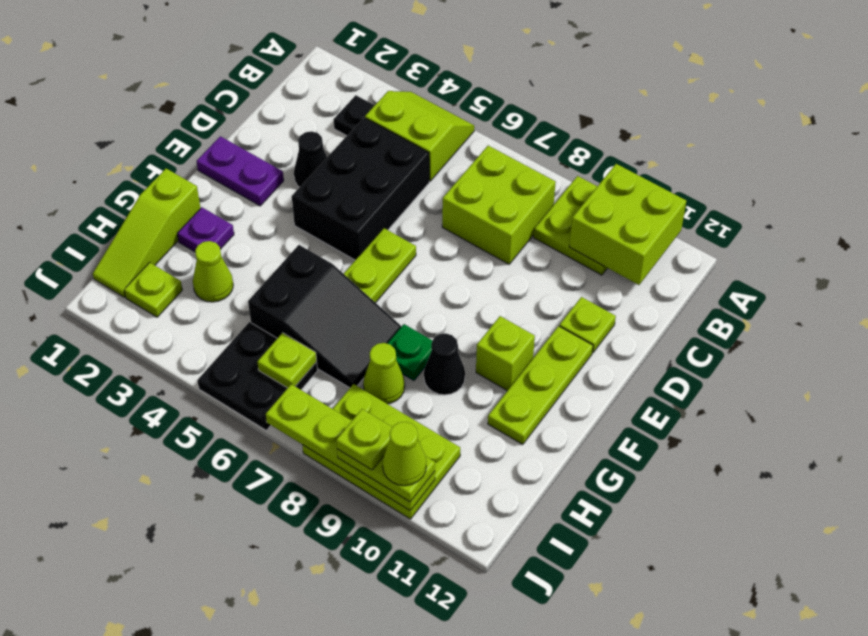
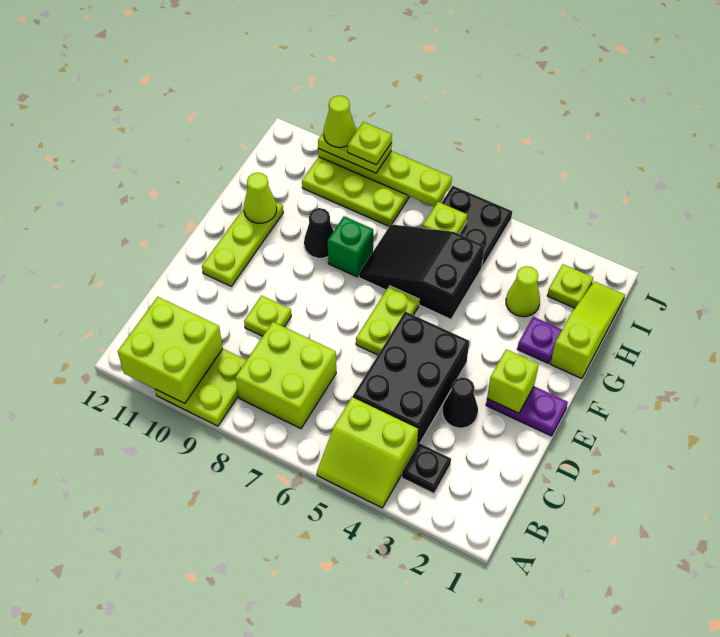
lime plate D11 level 1 -> lime plate D9 level 1
lime brick F10 level 1 -> lime brick E2 level 2
green plate G8 level 1 -> green brick G8 level 1
lime cone H8 level 1 -> lime cone G11 level 2

